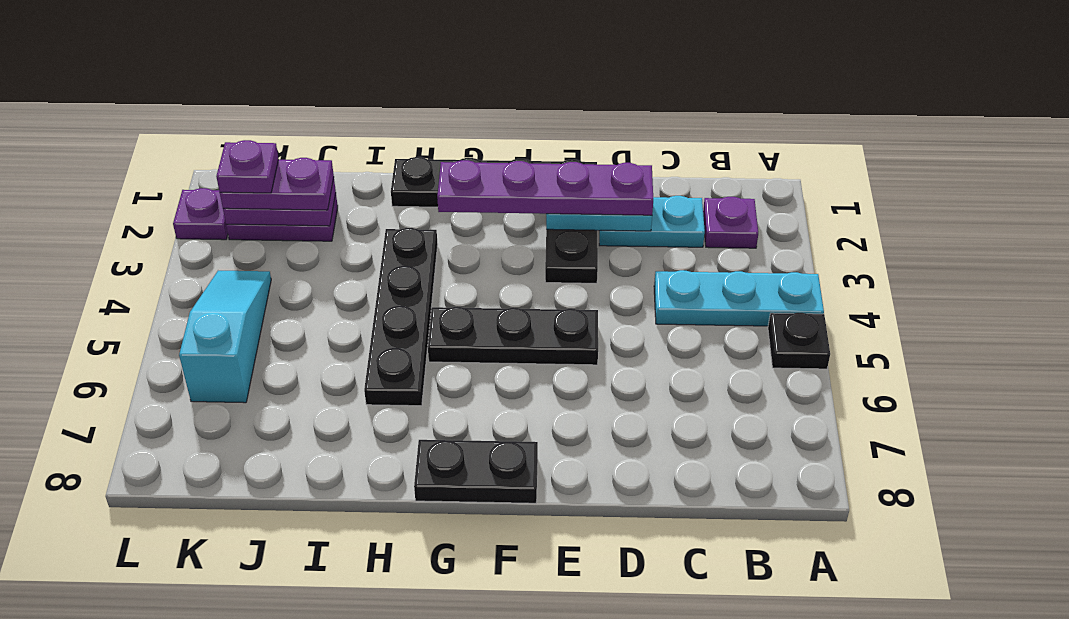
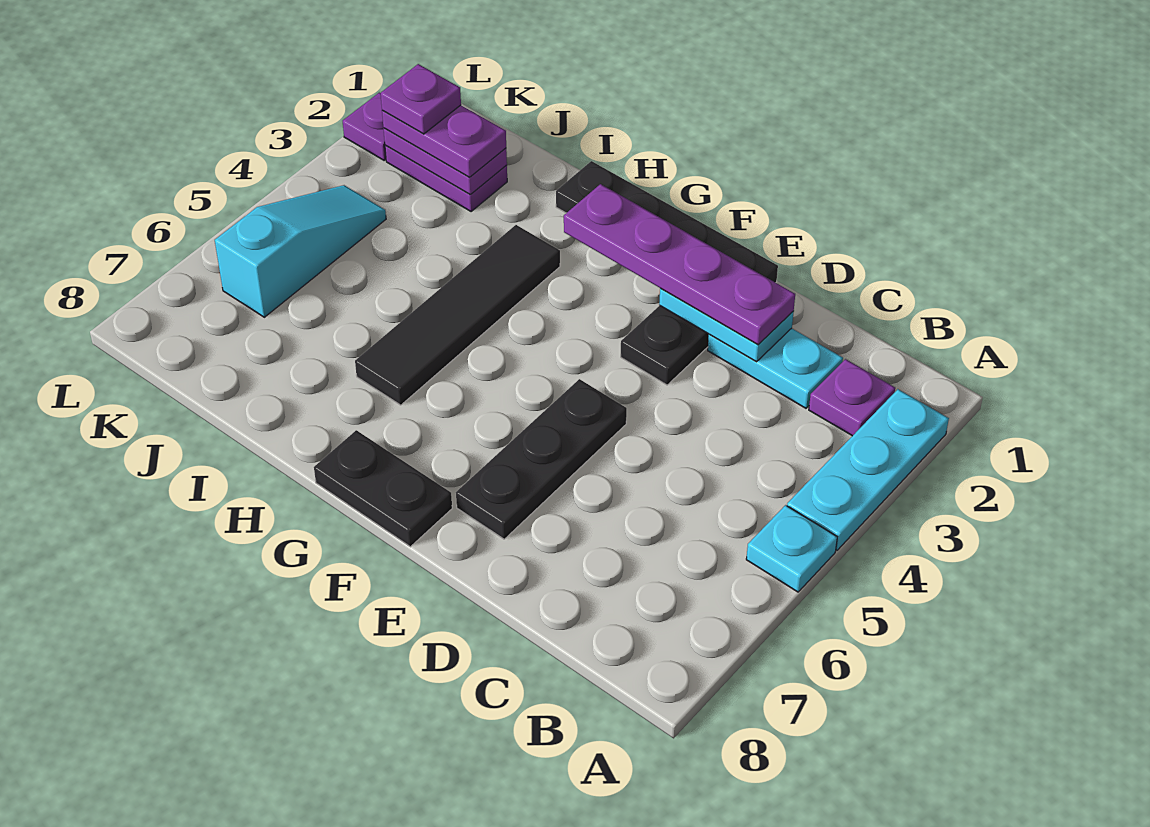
cyan plate A4:C4 level 1 -> cyan plate A2:A4 level 1
black plate A5 level 1 -> cyan plate A5 level 1
black plate E5:G5 level 1 -> black plate E5:E7 level 1
black plate H3:H6 level 1 -> black tile H3:H6 level 1

